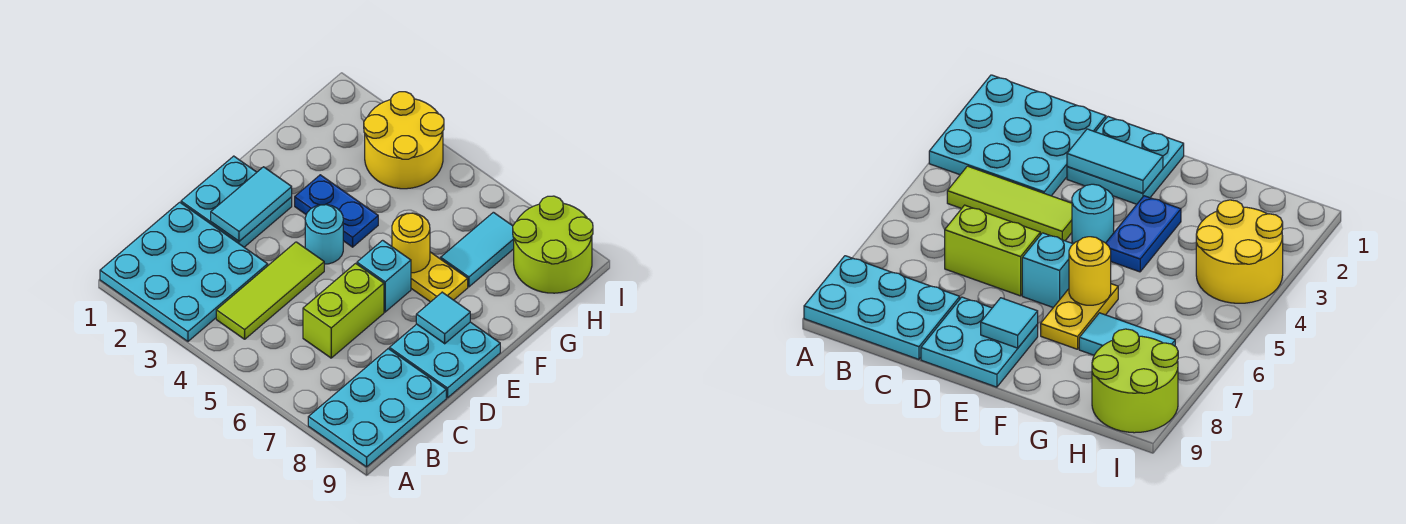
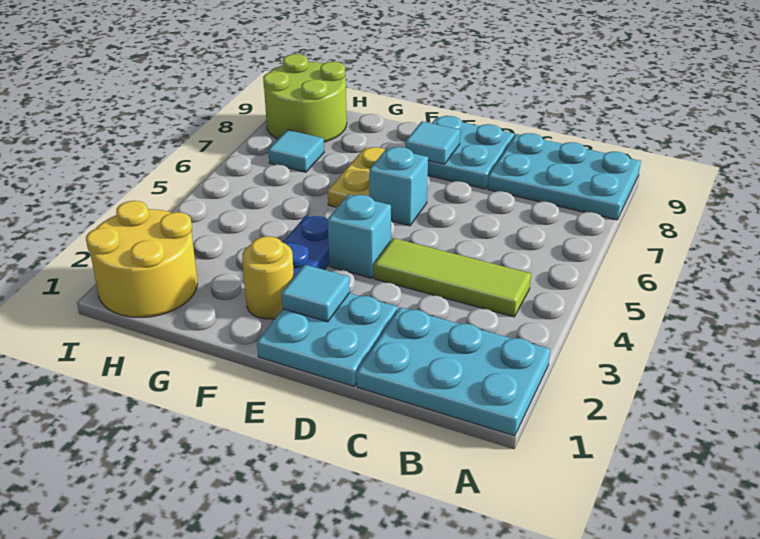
cyan plate A1:C3 level 1 -> cyan plate A1:C2 level 1
lime brick C6:D6 level 1 -> none
cyan tile D2:E2 level 2 -> cyan tile E2 level 2
cyan round brick E4 level 1 -> cyan brick E4 level 1
yellow round brick F6 level 2 -> yellow round brick F2 level 1
cyan tile G7:H7 level 1 -> cyan tile H7 level 1
yellow round brick H3:I4 level 1 -> yellow round brick H1:I2 level 1

